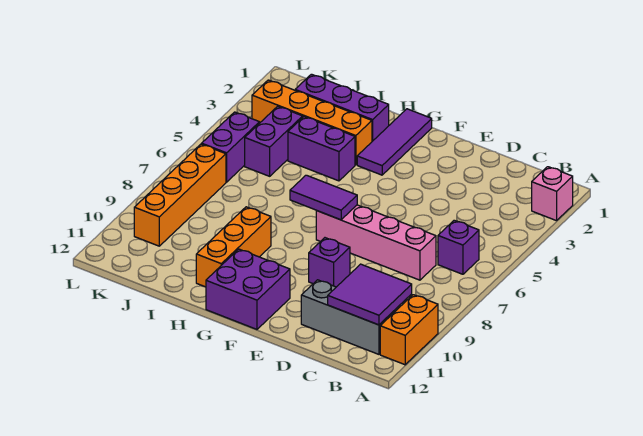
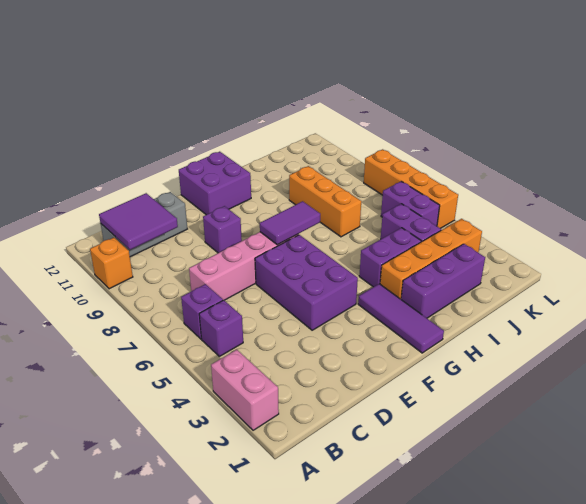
pink brick A2 level 1 -> pink brick A2:A3 level 1
orange brick A10:A11 level 1 -> orange brick A10 level 1
none -> purple brick B5 level 1
none -> purple brick E4:F6 level 1
orange brick H9:H11 level 1 -> orange brick I7:I9 level 1
orange brick K7:K10 level 1 -> orange brick L5:L8 level 1

